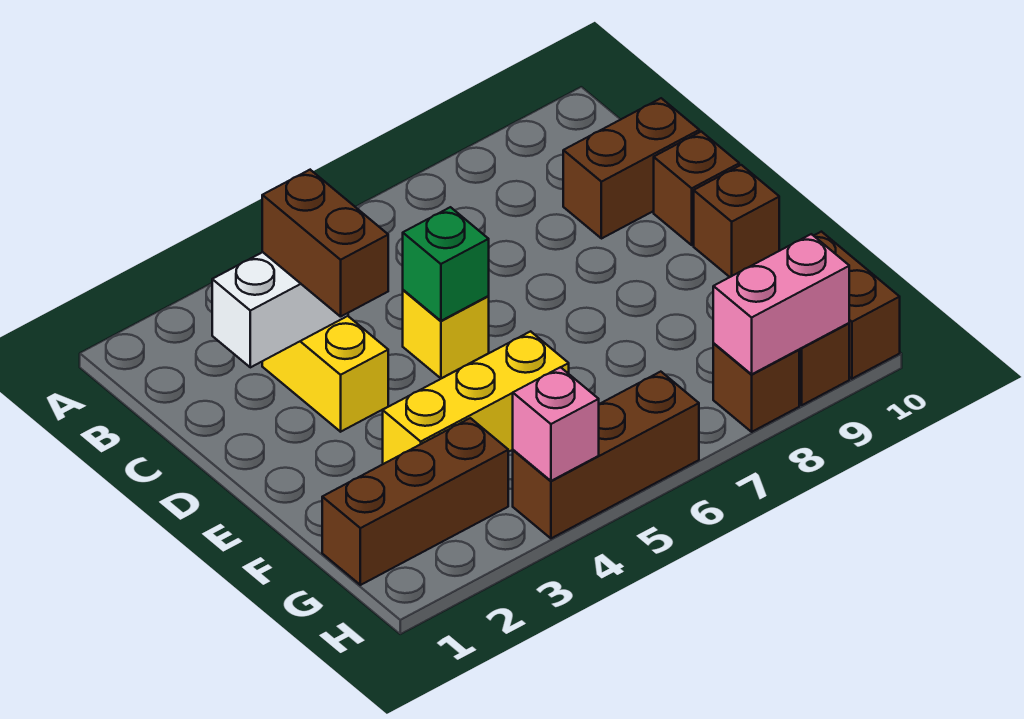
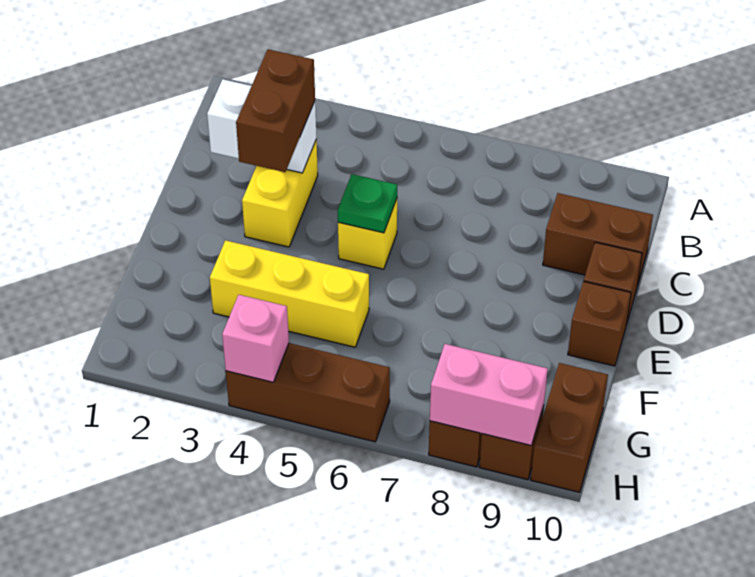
green brick D5 level 2 -> green plate D5 level 2
brown brick G1:G3 level 1 -> none

